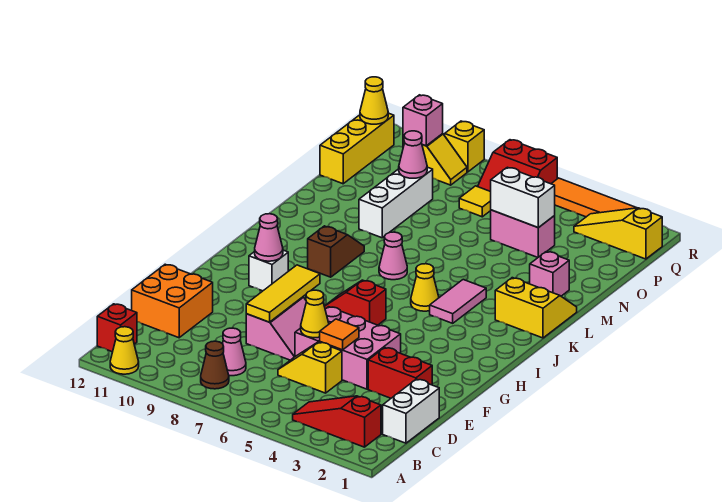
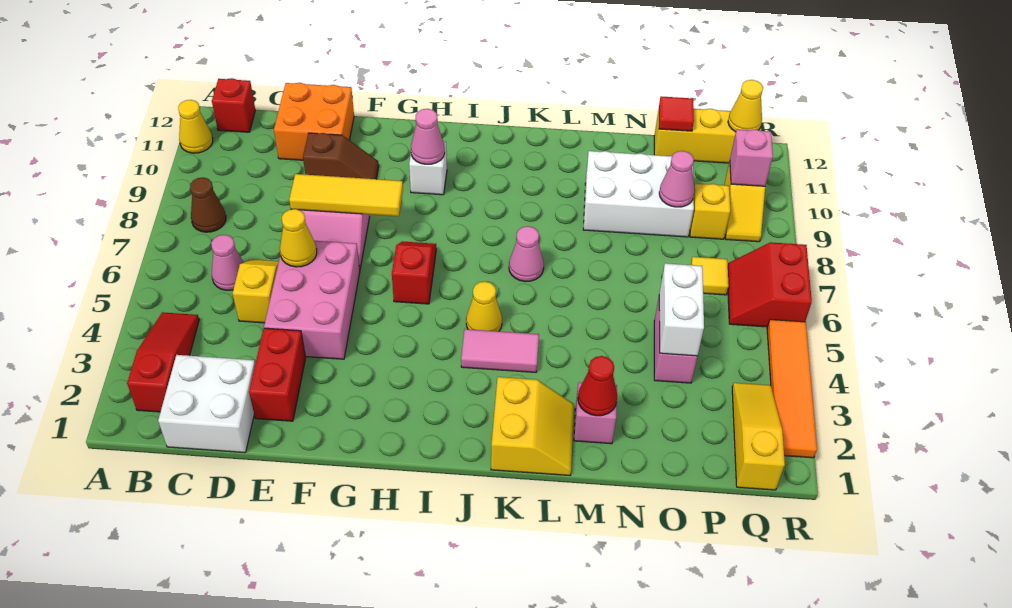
white brick C1:D1 level 1 -> white brick C1:D2 level 1
pink cone C8 level 1 -> pink cone C6 level 1
orange tile E5 level 2 -> none
brown slope J9:K9 level 1 top J -> brown slope E10:F10 level 1 top E
none -> red cone M2 level 2
white brick M9:O9 level 1 -> white brick M9:O10 level 1
none -> red tile O12 level 2
yellow brick R9 level 1 -> yellow brick P9 level 1

